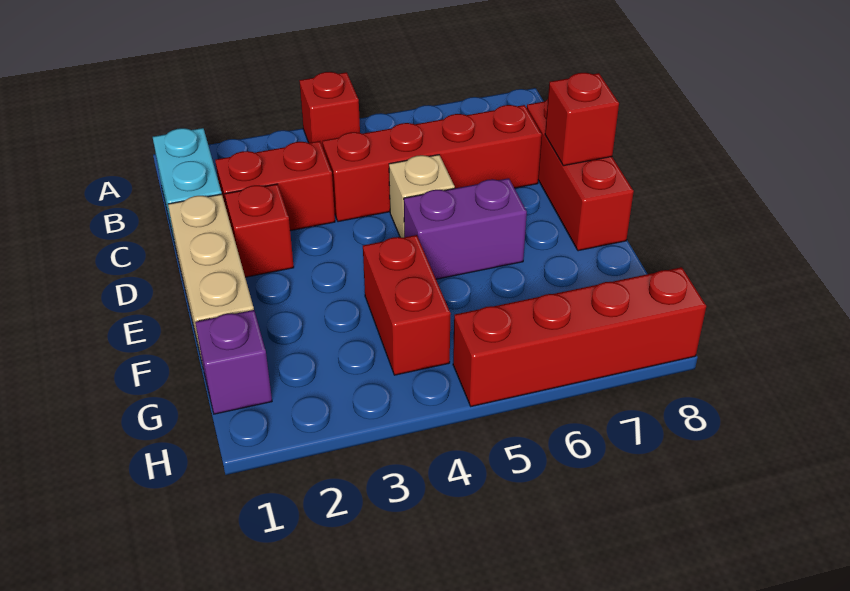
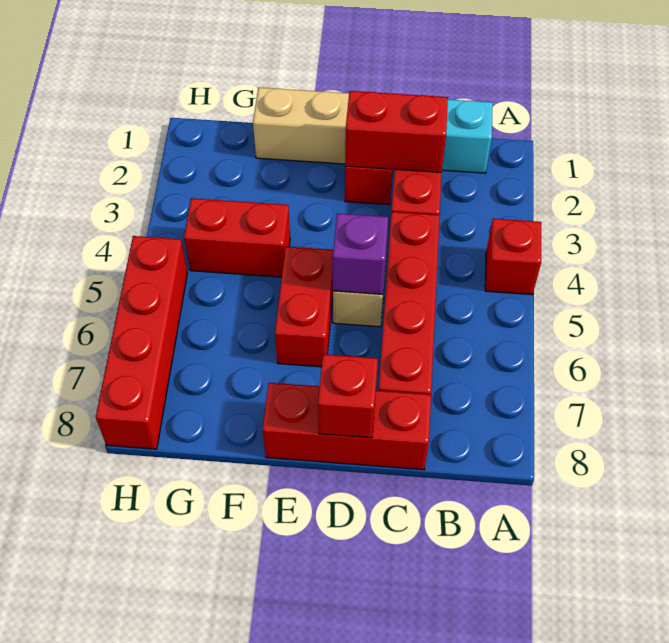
none -> red brick C2:D2 level 2
purple brick E5:E6 level 1 -> red brick E5:E6 level 1
purple brick G1 level 1 -> purple brick D5 level 2

